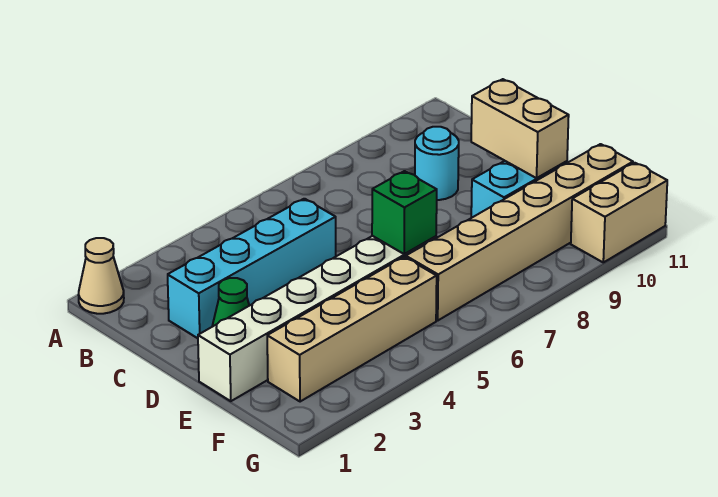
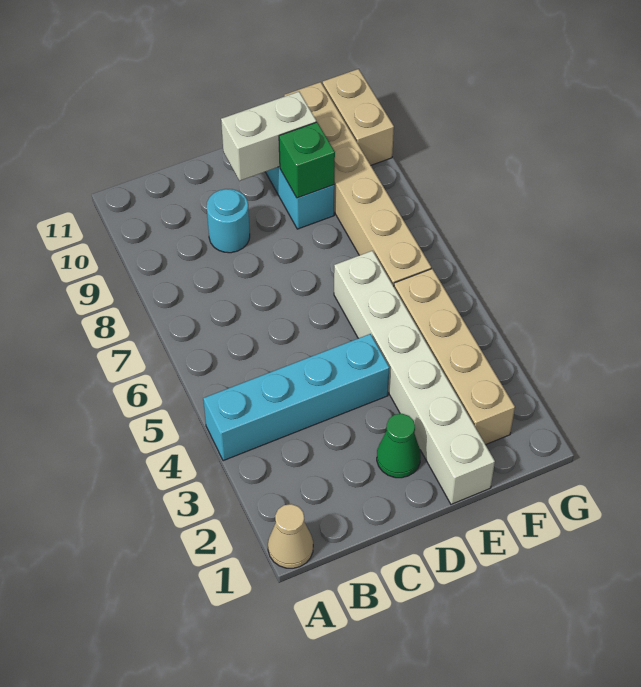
cyan brick C2:C5 level 1 -> cyan brick A4:D4 level 1
tan brick D10:E10 level 2 -> white brick D10:E10 level 2
green brick E6 level 2 -> green brick E9 level 2

